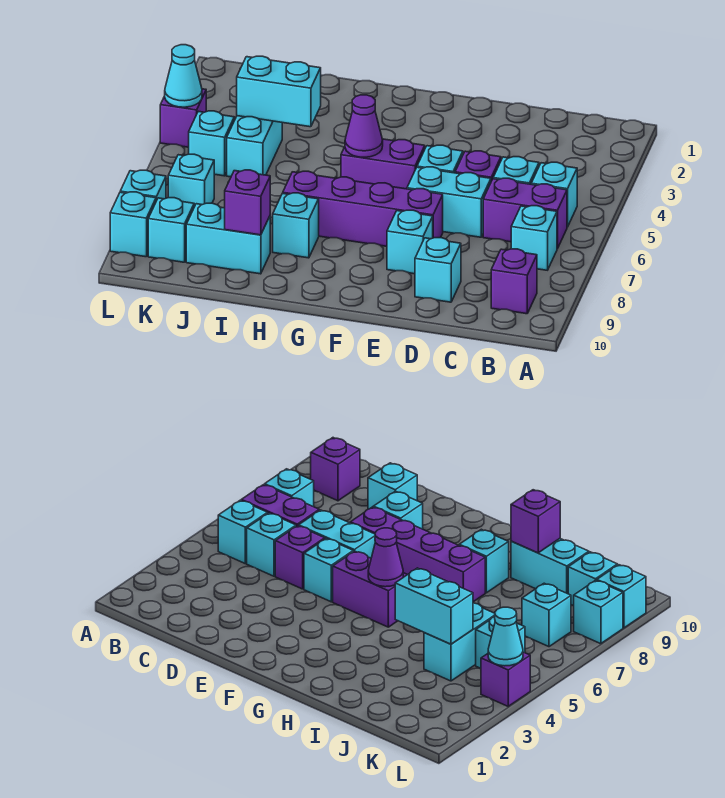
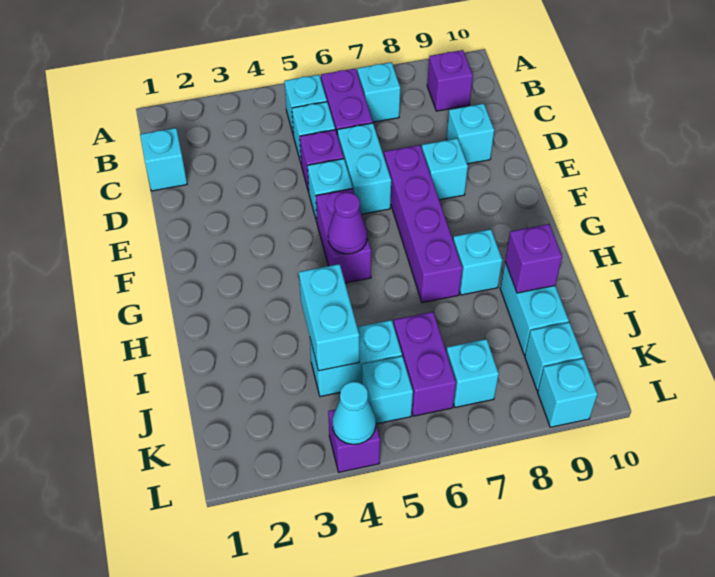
none -> purple brick J6:K6 level 1
cyan brick L8 level 1 -> cyan brick C1 level 1

